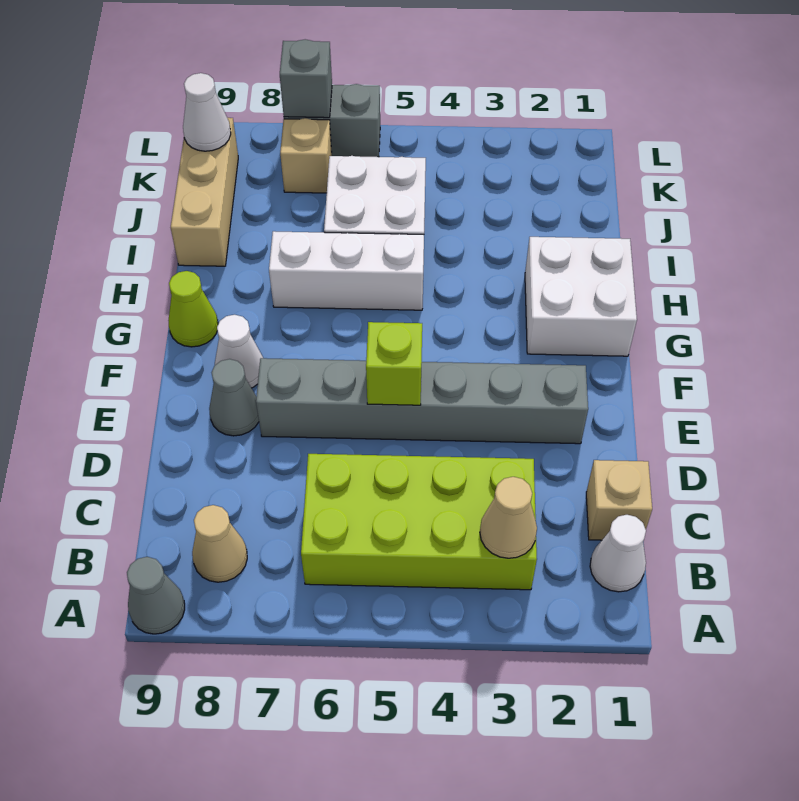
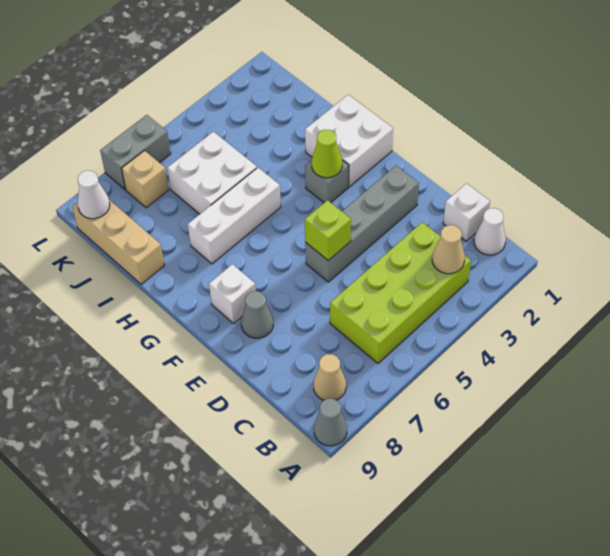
tan brick C1 level 1 -> white brick C1 level 1
grey brick E2:E7 level 1 -> grey brick E2:E5 level 1
white cone F8 level 1 -> white brick F8 level 1
lime cone G9 level 1 -> lime cone G3 level 2
grey brick L7 level 2 -> grey brick G3 level 1

